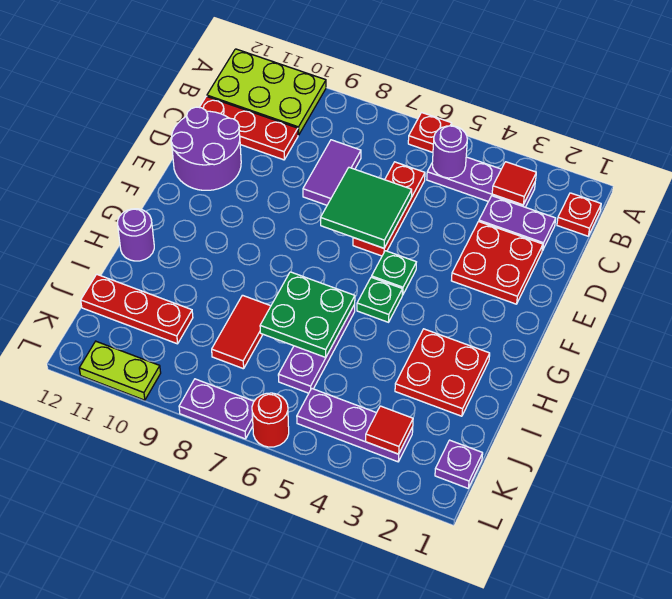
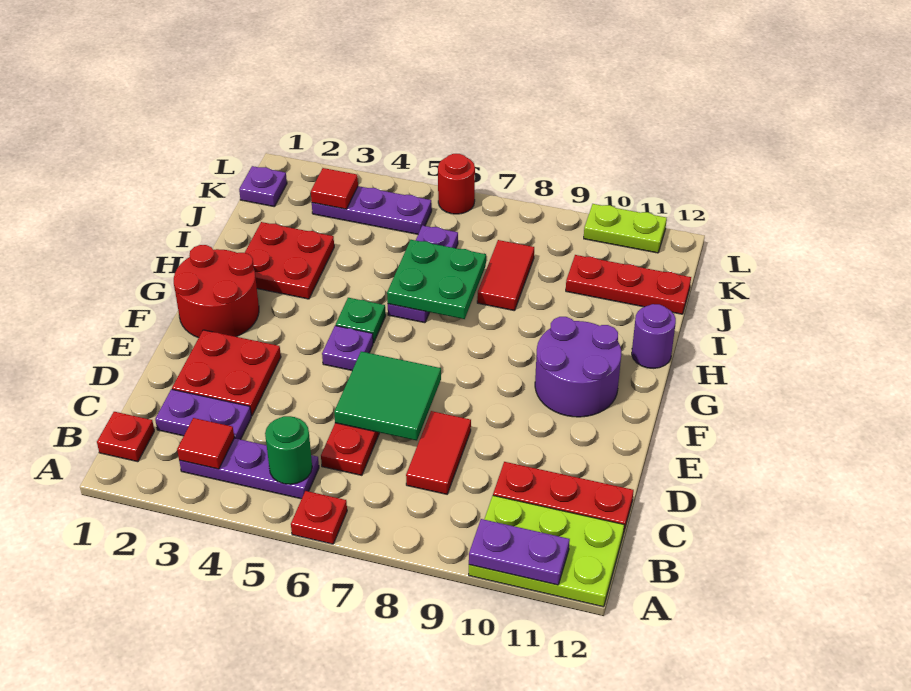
purple round brick B5 level 2 -> green round brick B5 level 2
purple tile C8:D8 level 1 -> red tile C8:D8 level 1
purple round brick D11:E12 level 1 -> purple round brick F10:G11 level 1
none -> red round brick F1:G2 level 1
green plate F5 level 1 -> purple plate F5 level 1
purple plate L7:L8 level 1 -> purple plate A10:A11 level 2

